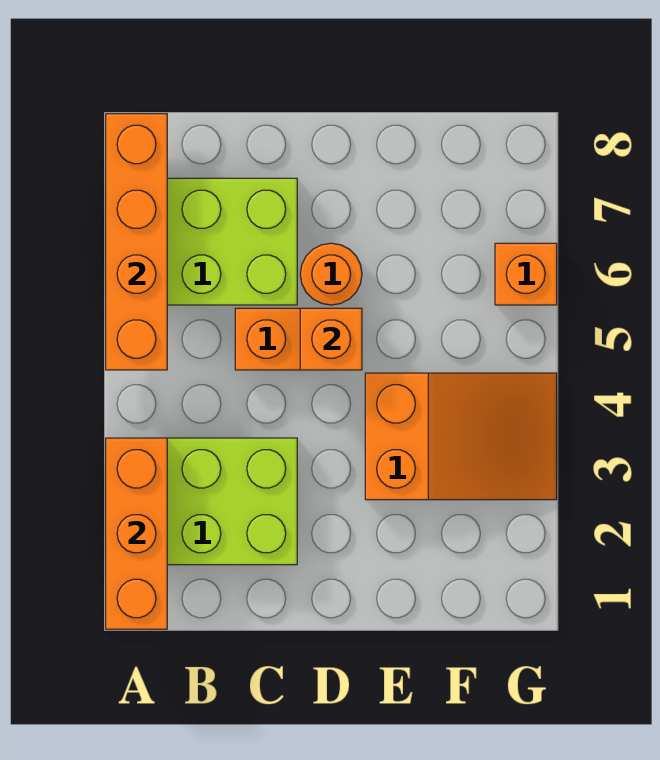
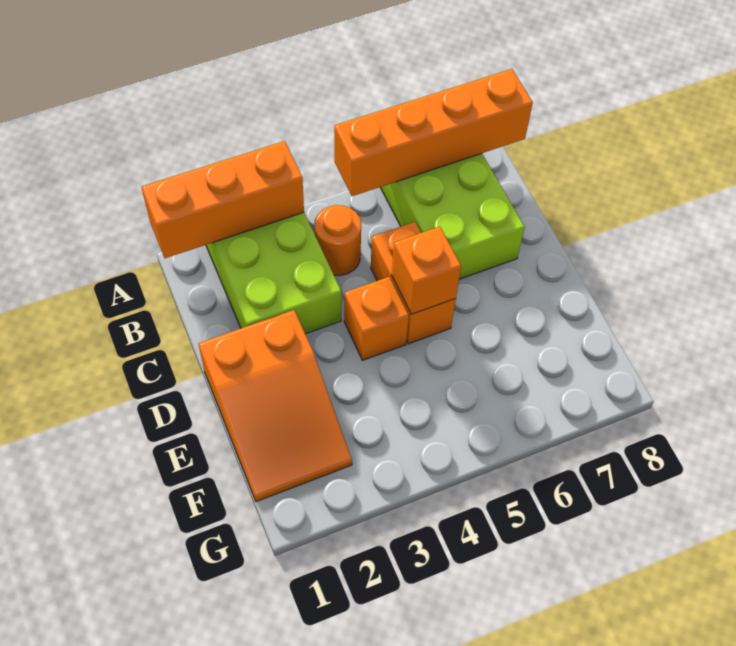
orange round brick D6 level 1 -> orange round brick B4 level 1
orange slope E3:G4 level 1 top E -> orange slope D1:F2 level 1 top D
orange brick G6 level 1 -> orange brick D4 level 1

